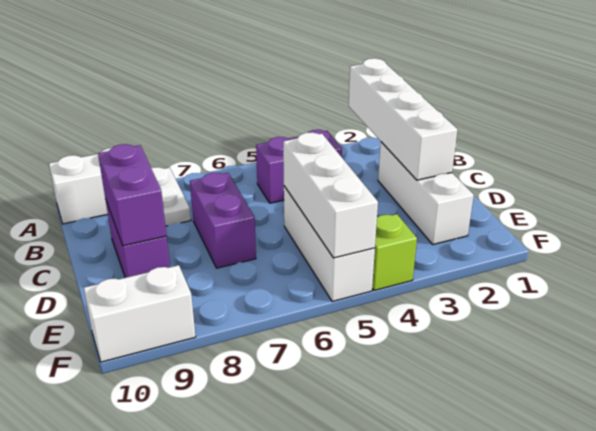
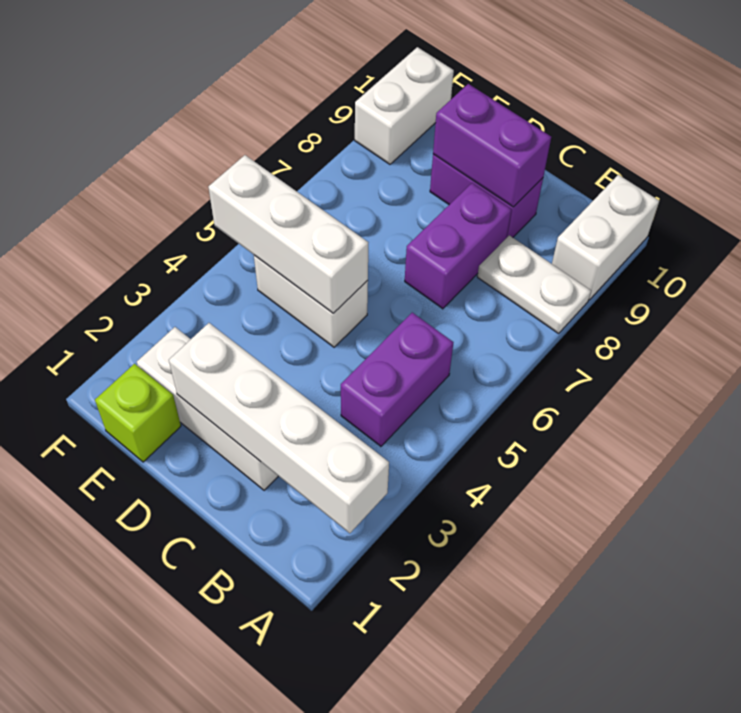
purple brick C7:D7 level 1 -> purple brick C7:C8 level 1
white brick D5:F5 level 1 -> white brick D5:E5 level 1
lime brick F4 level 1 -> lime brick E1 level 1

